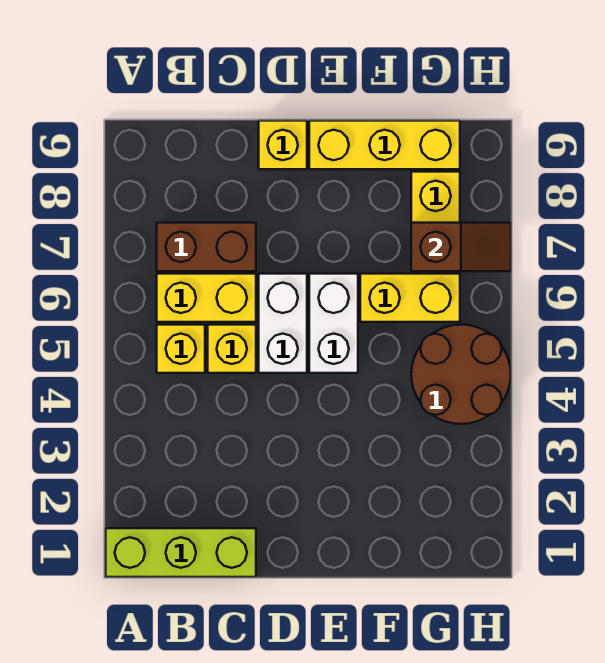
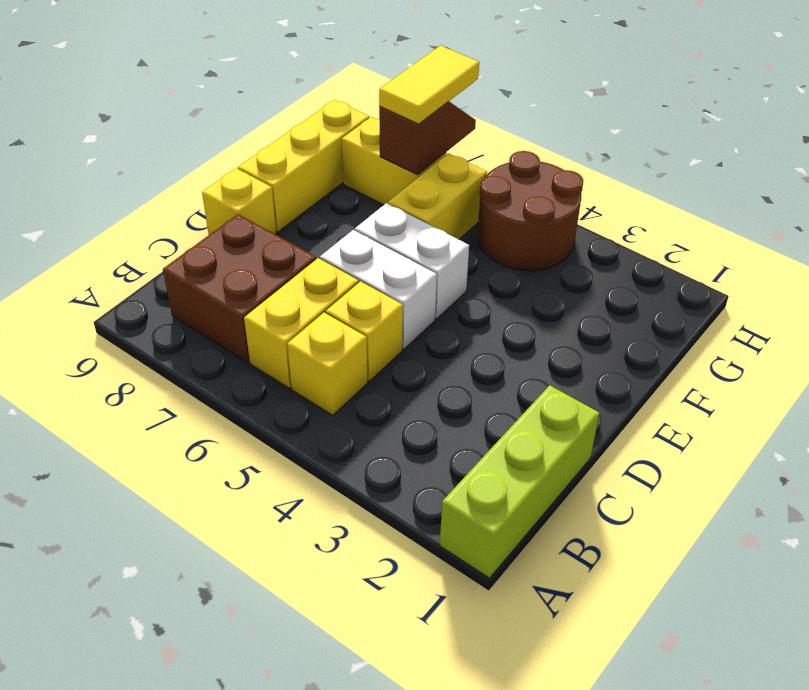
brown brick B7:C7 level 1 -> brown brick B7:C8 level 1
none -> yellow tile G7:H7 level 3

